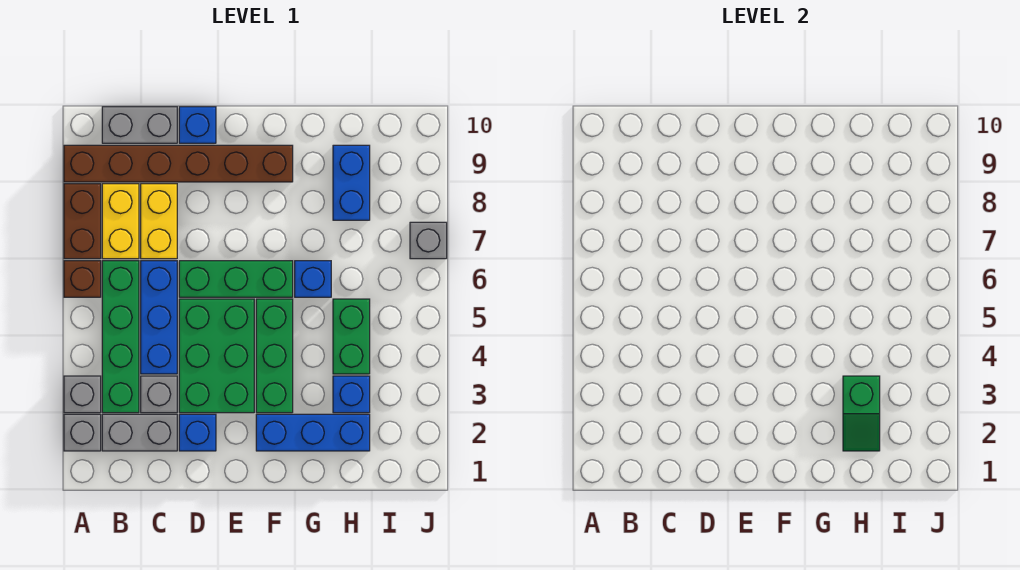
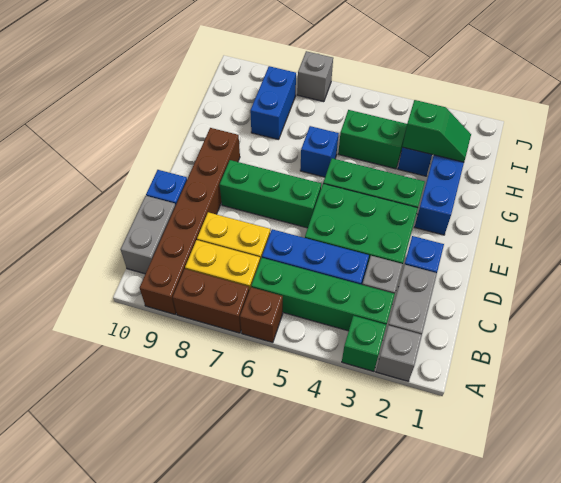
grey brick A3 level 1 -> green brick A3 level 1
green brick D6:F6 level 1 -> green brick E6:E8 level 1
blue brick H8:H9 level 1 -> blue brick H8:I8 level 1

